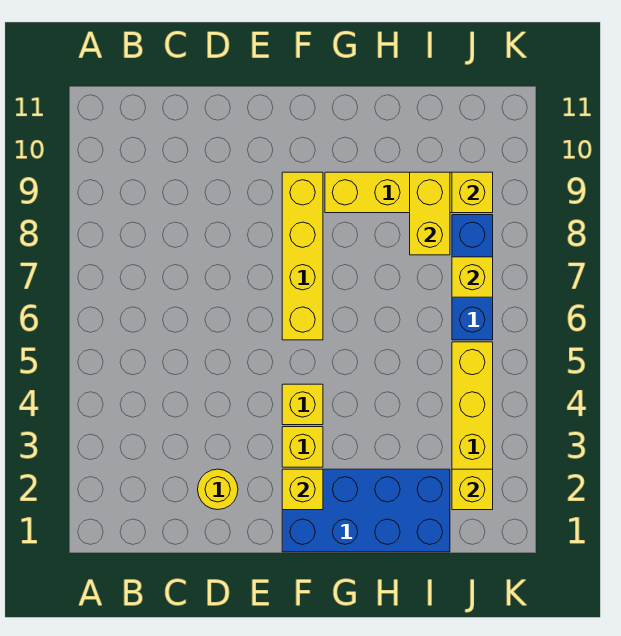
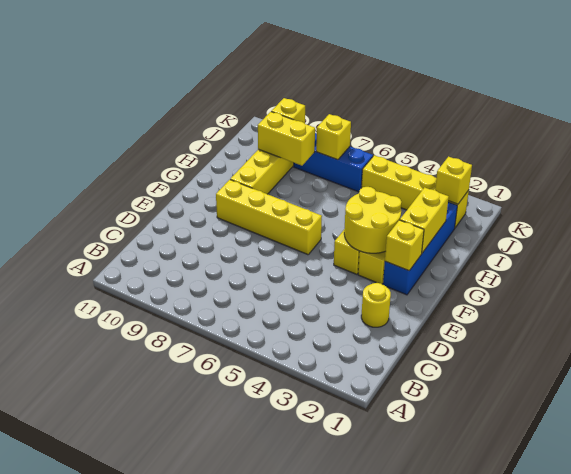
blue brick F1:I2 level 1 -> blue brick F2:I2 level 1
none -> yellow round brick F3:G4 level 2
none -> yellow brick G2:H2 level 2

